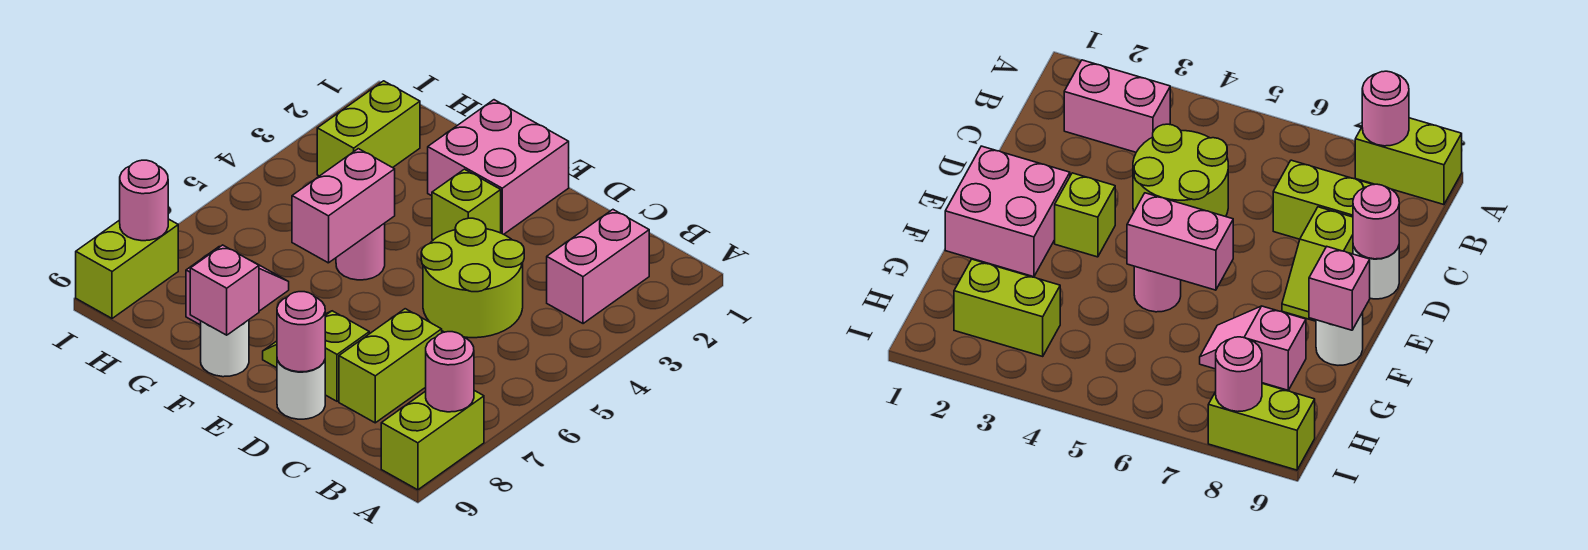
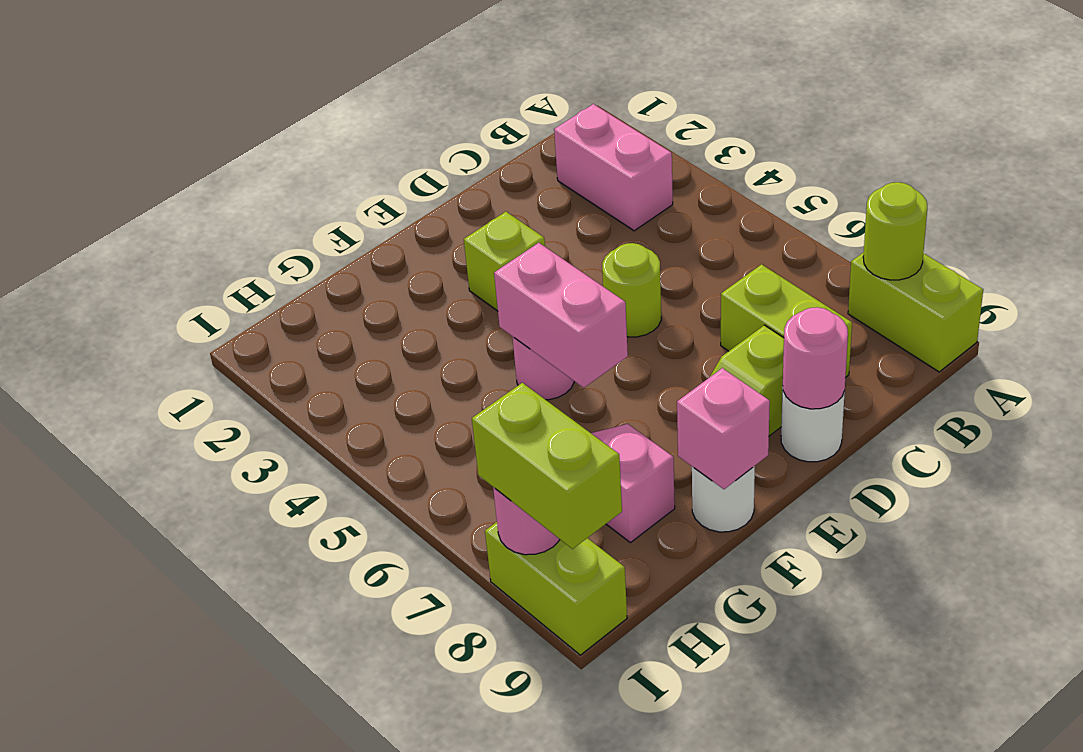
pink round brick A8 level 2 -> lime round brick A8 level 2
lime round brick C4:D5 level 1 -> lime round brick D5 level 1
pink brick E1:F2 level 1 -> none
lime brick H2:H3 level 1 -> lime brick I8:I9 level 3

